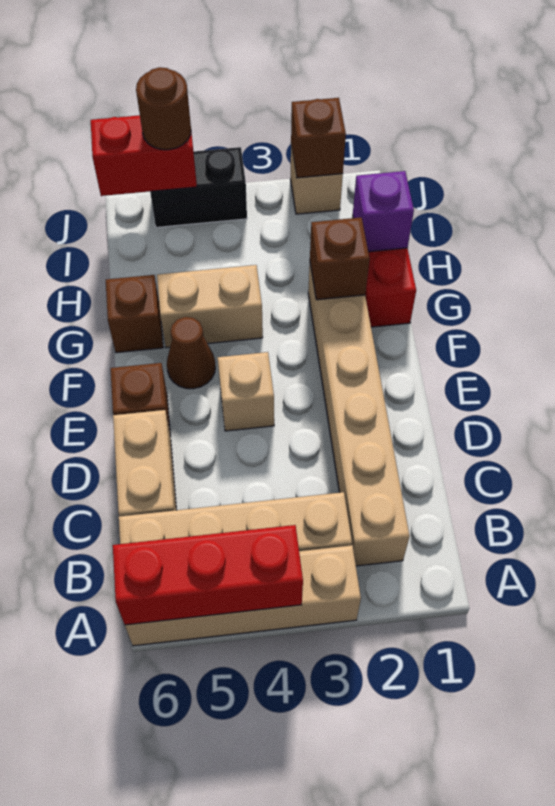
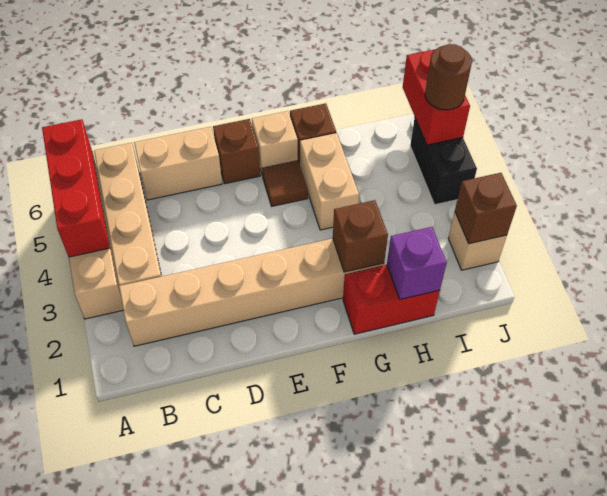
tan brick E4 level 1 -> tan brick F6 level 1
brown cone F5 level 1 -> brown tile F5 level 1

